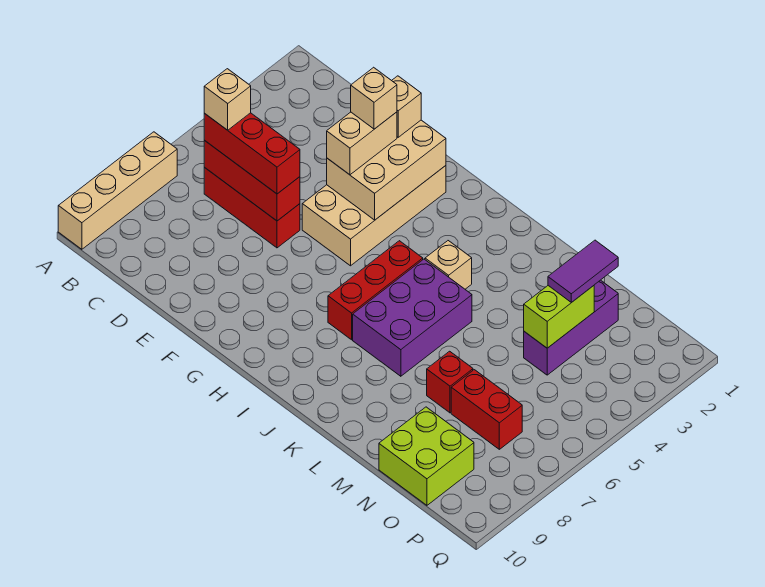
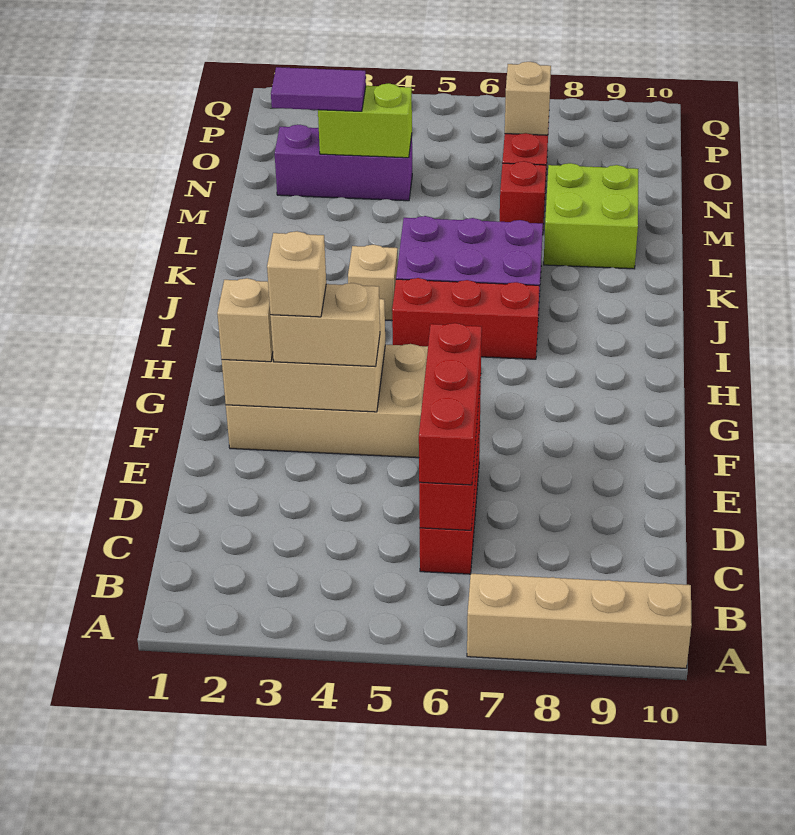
tan brick C6 level 4 -> tan brick O7 level 2
lime brick N9:O10 level 1 -> lime brick L8:M9 level 1

